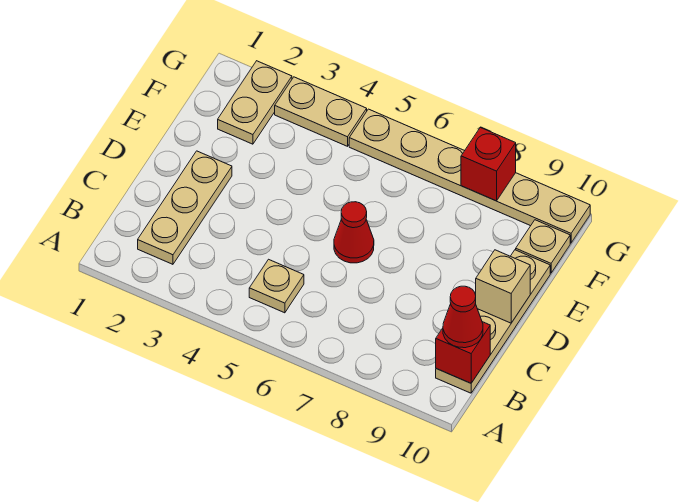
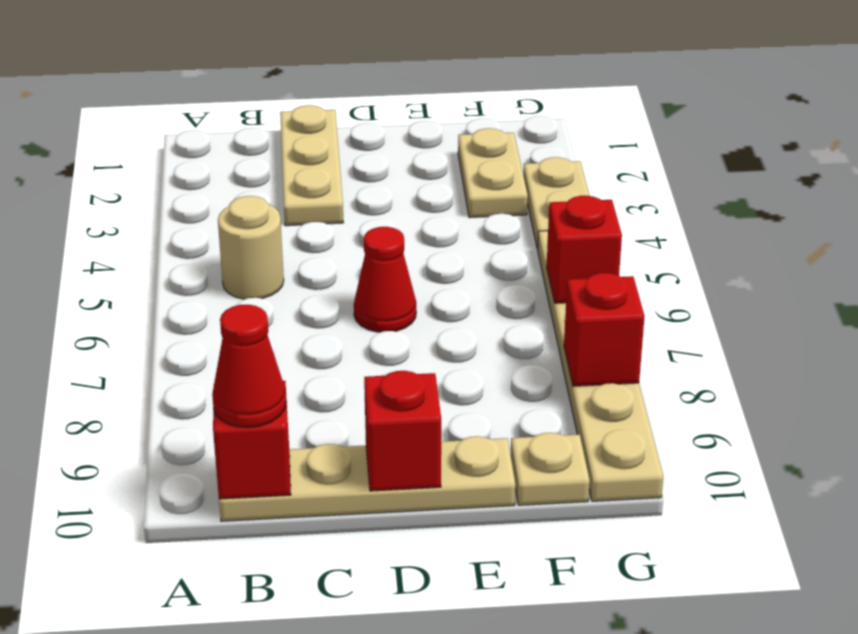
tan plate B2:D2 level 1 -> tan plate C1:C3 level 1
tan plate B5 level 1 -> tan round brick B5 level 1
tan brick D10 level 2 -> red brick D10 level 2
tan plate F2:G2 level 1 -> tan plate F2:F3 level 1
none -> red brick G6 level 2

